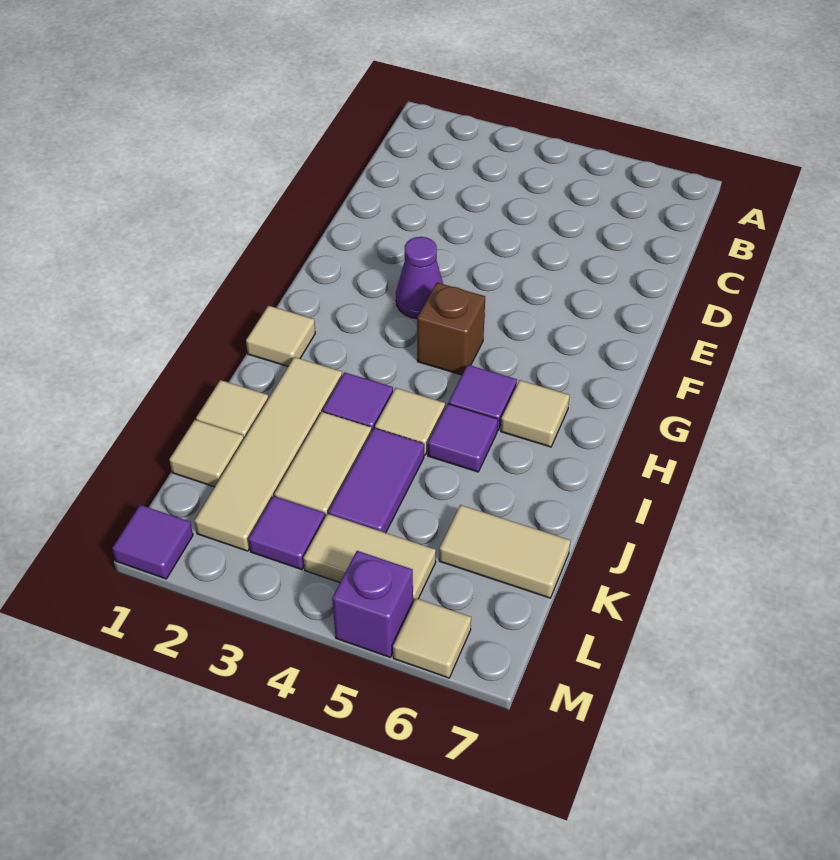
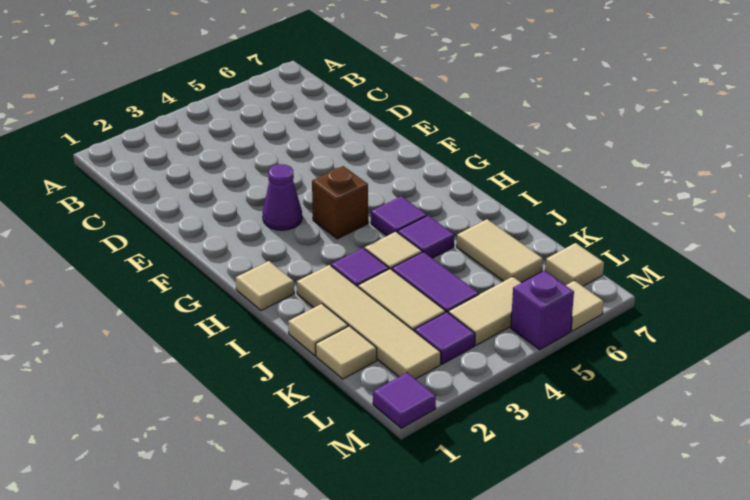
tan tile H6 level 1 -> tan tile L7 level 1
tan tile K6:K7 level 1 -> tan tile J6:K6 level 1

